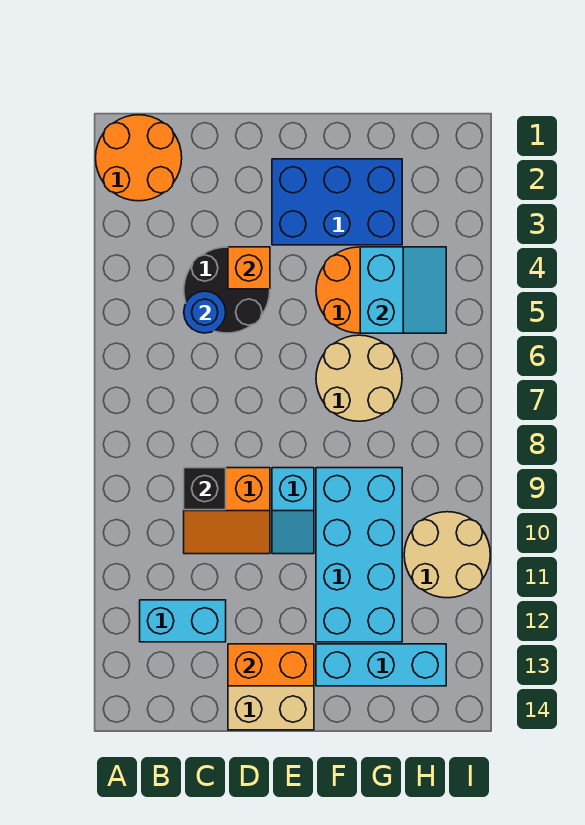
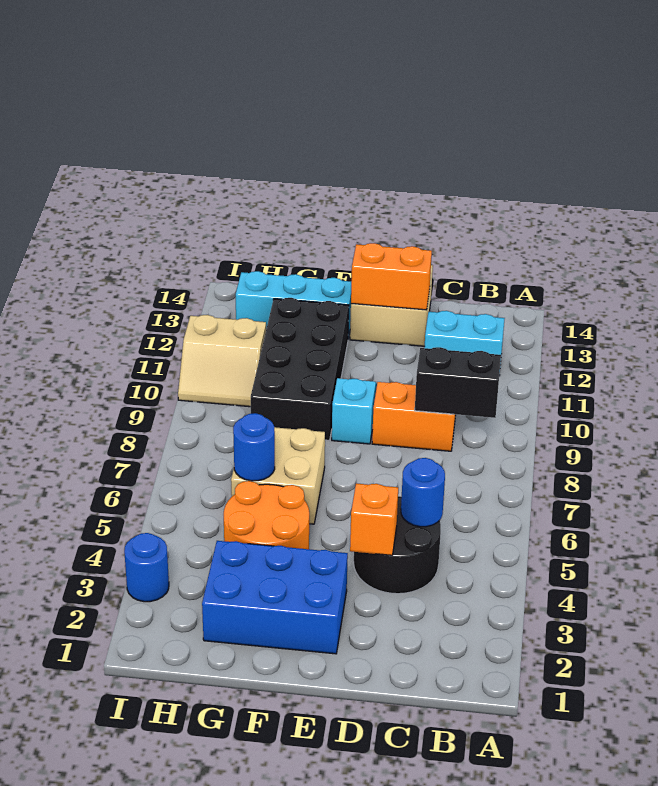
orange round brick A1:B2 level 1 -> none
black brick C9 level 2 -> black brick B9:C9 level 2
tan round brick F6:G7 level 1 -> tan brick F6:G7 level 1
cyan brick F9:G12 level 1 -> black brick F9:G12 level 1
cyan slope G4:H5 level 2 top G -> none
none -> blue round brick G6 level 2
tan round brick H10:I11 level 1 -> tan slope H10:I11 level 1 top 11
none -> blue round brick I3 level 1

